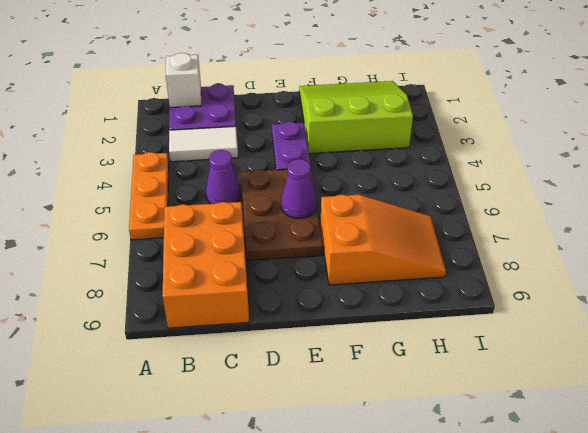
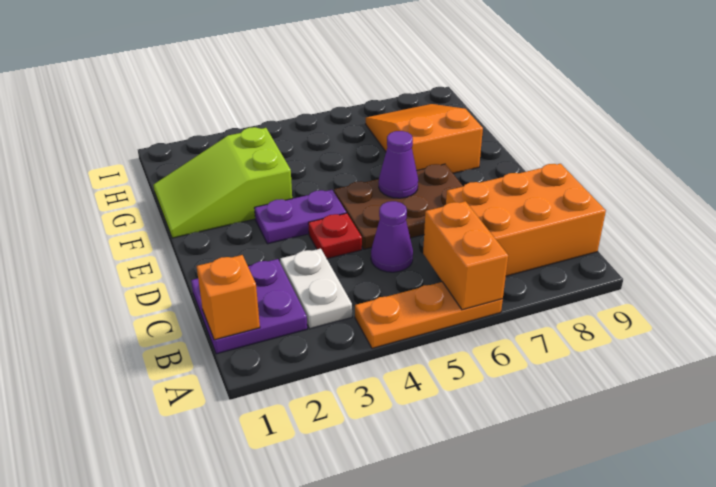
none -> orange brick A6:B6 level 2
white brick B1 level 2 -> orange brick B1 level 2
white tile B3:C3 level 1 -> white plate B3:C3 level 1
none -> red plate D4 level 1
lime slope F1:H3 level 1 top 3 -> lime slope F1:G3 level 1 top 3

